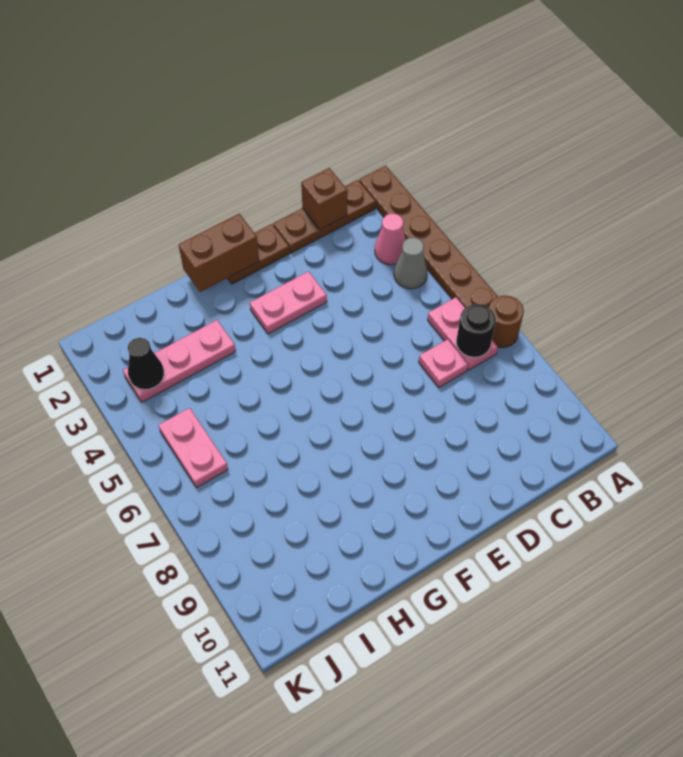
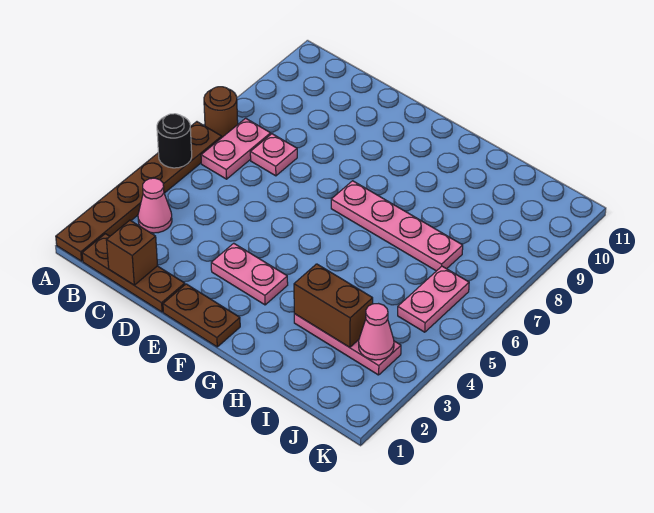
grey cone B4 level 1 -> none
black round brick B7 level 2 -> black round brick A5 level 2
brown brick F1:G1 level 2 -> brown brick H3:I3 level 2
none -> pink plate F7:I7 level 1
black cone J3 level 2 -> pink cone J3 level 2

